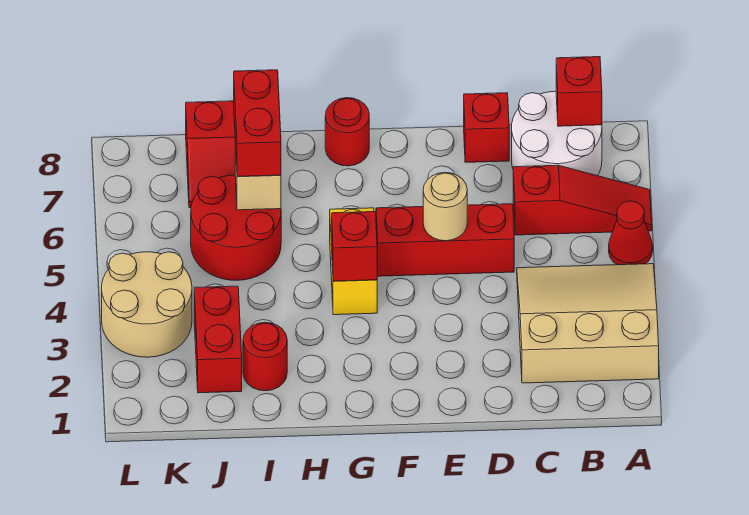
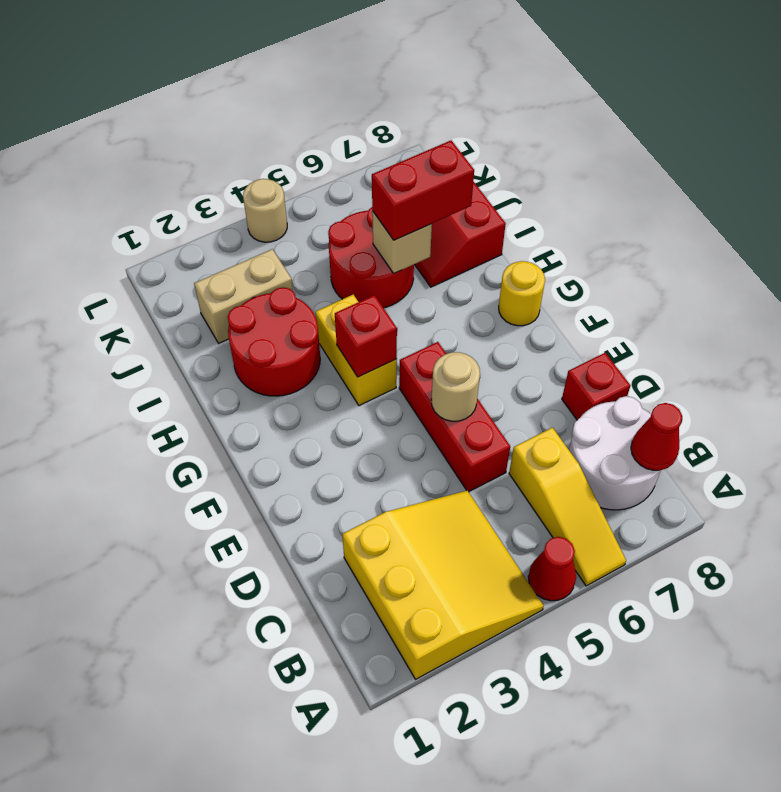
tan slope A2:C4 level 1 top 2 -> yellow slope A2:C4 level 1 top 2
red slope A6:C6 level 1 top C -> yellow slope A6:C6 level 1 top C
red brick B8 level 2 -> red cone B8 level 2
yellow brick G4:G5 level 1 -> yellow brick G4:H4 level 1
red round brick G8 level 1 -> yellow round brick G8 level 1
red round brick I2 level 1 -> red round brick H2:I3 level 1
red brick J2:J3 level 1 -> tan brick J2:J3 level 1
tan round brick K3:L4 level 1 -> tan round brick L4 level 1

